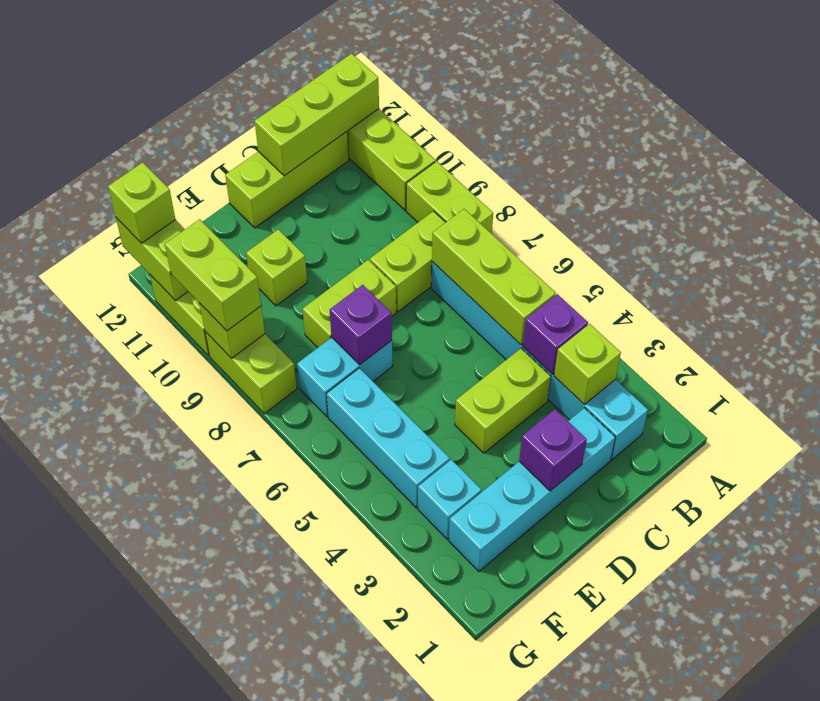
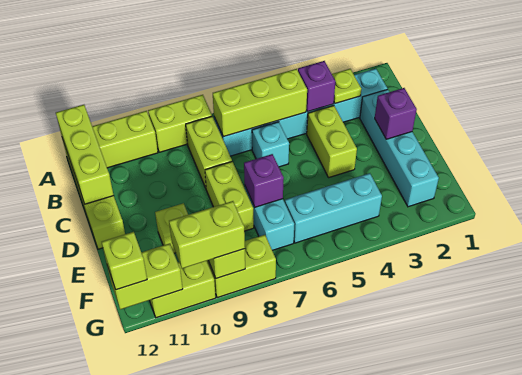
lime brick B3 level 2 -> lime plate B3 level 2
cyan brick F3 level 1 -> cyan brick C6 level 1

